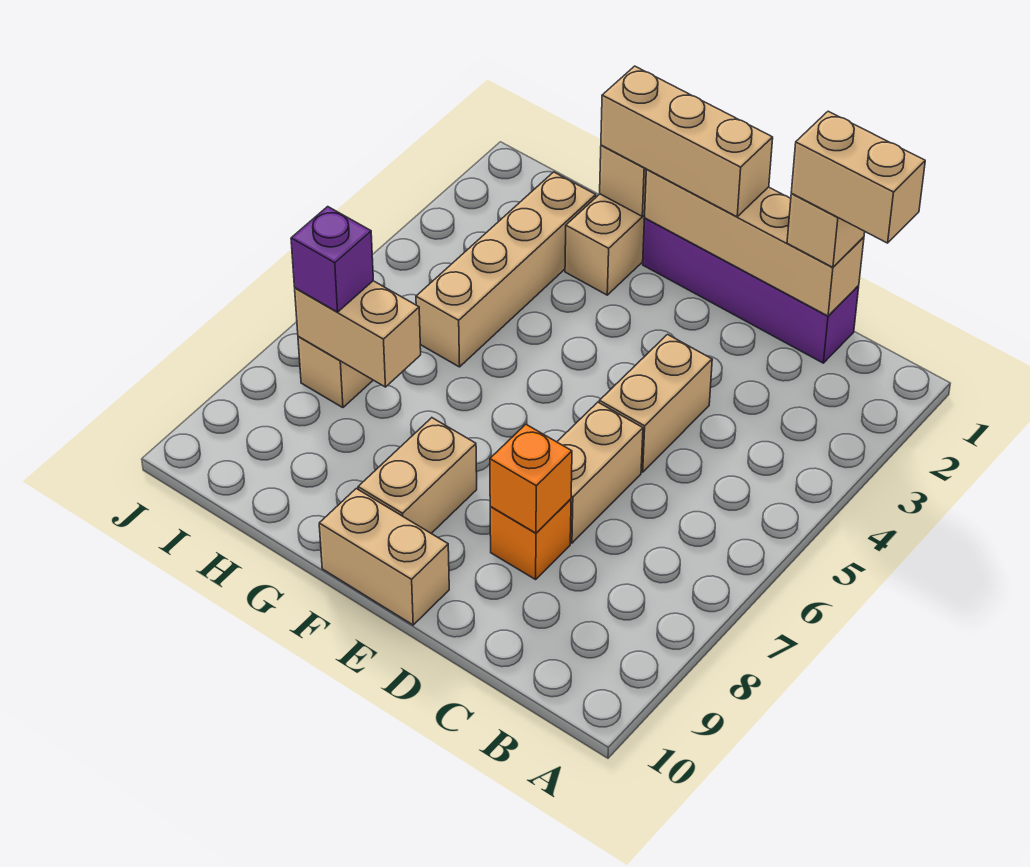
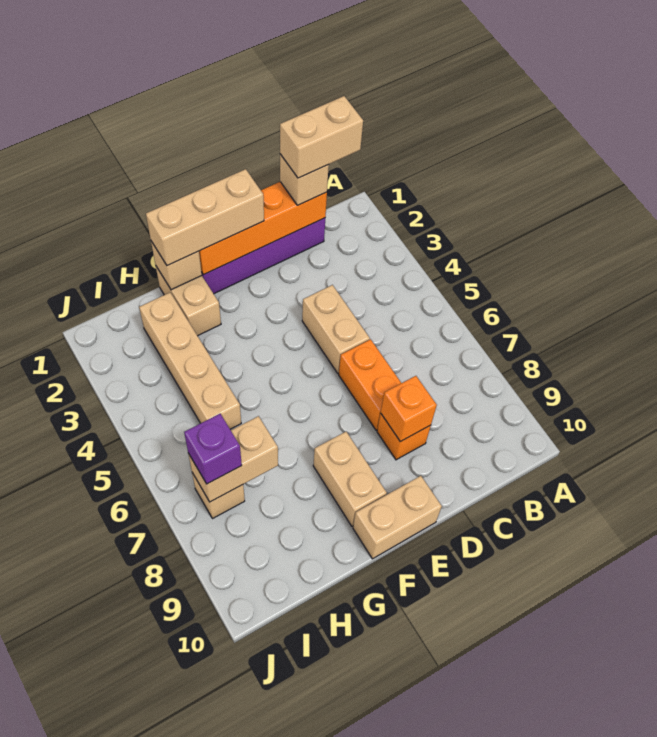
tan brick C1:F1 level 2 -> orange brick C1:F1 level 2
tan brick D6:D7 level 1 -> orange brick D6:D7 level 1

